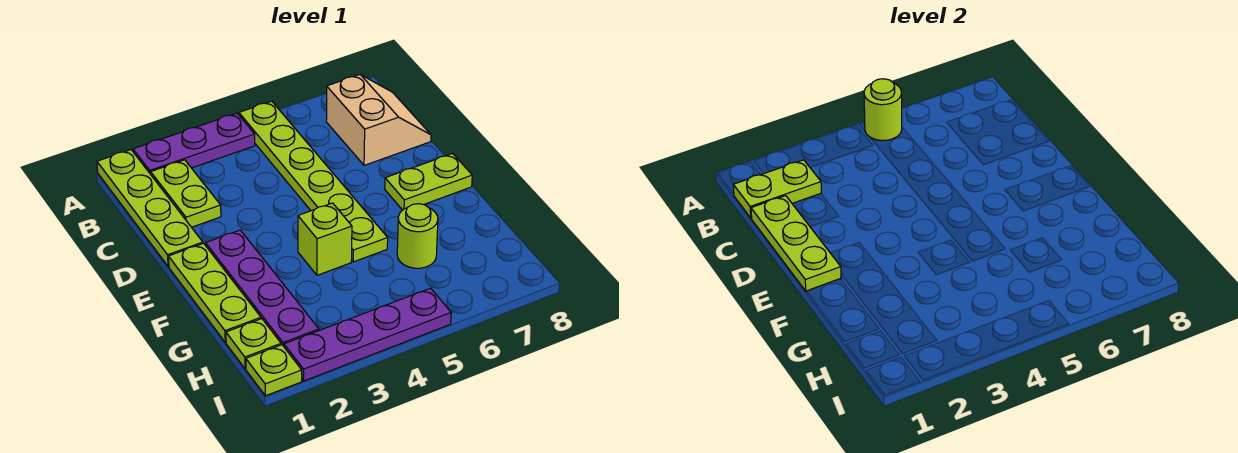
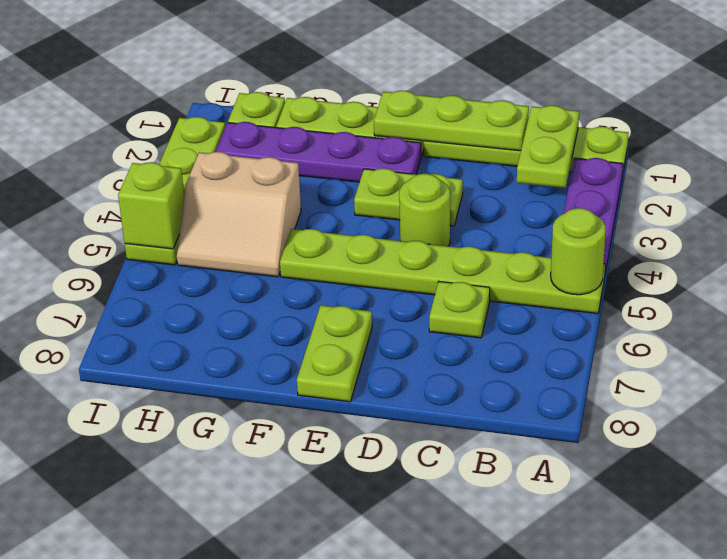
lime plate B2:C2 level 1 -> lime plate D3:E3 level 1
tan slope B7:C8 level 1 top 7 -> tan slope G4:H5 level 1 top 4
lime brick F4 level 1 -> lime brick I5 level 2
lime round brick G6 level 1 -> lime round brick D4 level 1
lime plate I1 level 1 -> lime plate C6 level 1
purple plate I2:I5 level 1 -> lime plate I2:I5 level 1

